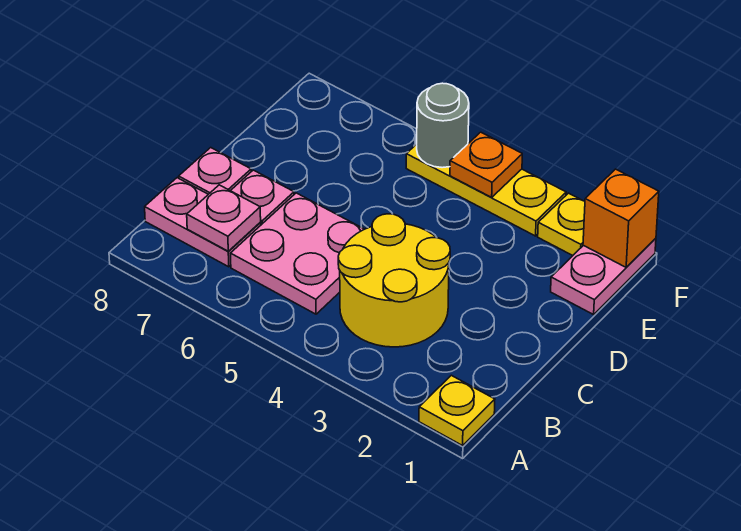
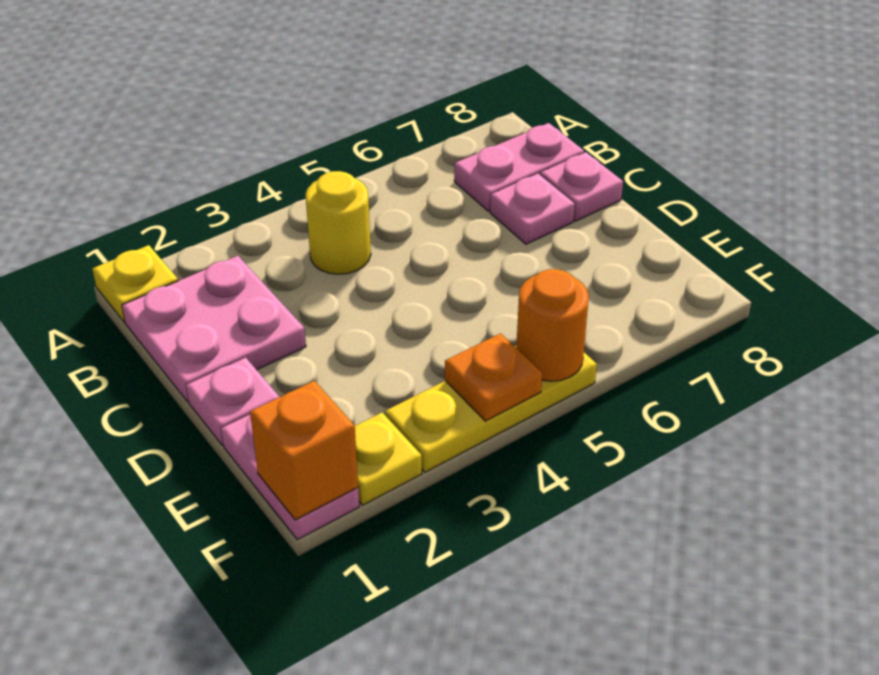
yellow round brick B3:C4 level 1 -> yellow round brick B4 level 1
pink plate B5:C6 level 1 -> pink plate B1:C2 level 1
pink plate B7 level 2 -> pink plate D1 level 1
grey round brick F5 level 2 -> orange round brick F5 level 2

